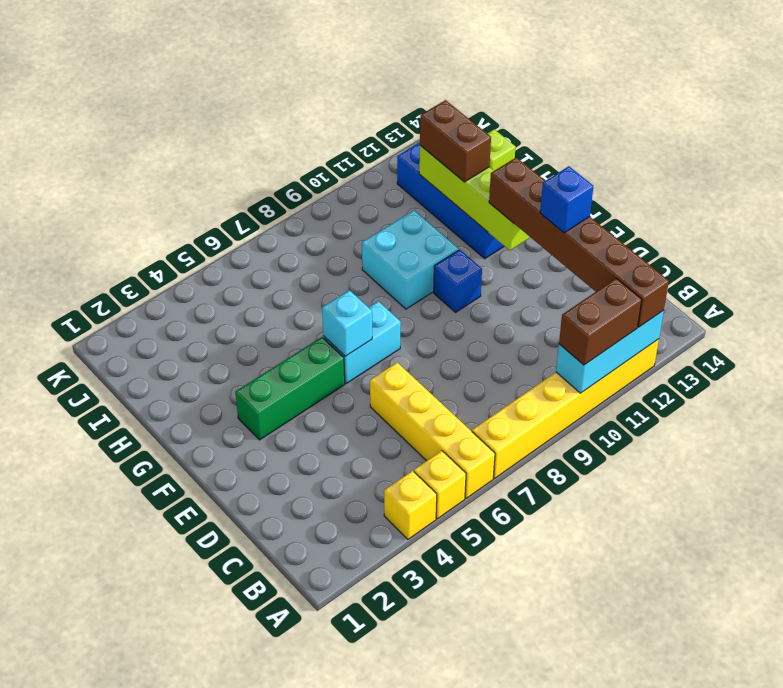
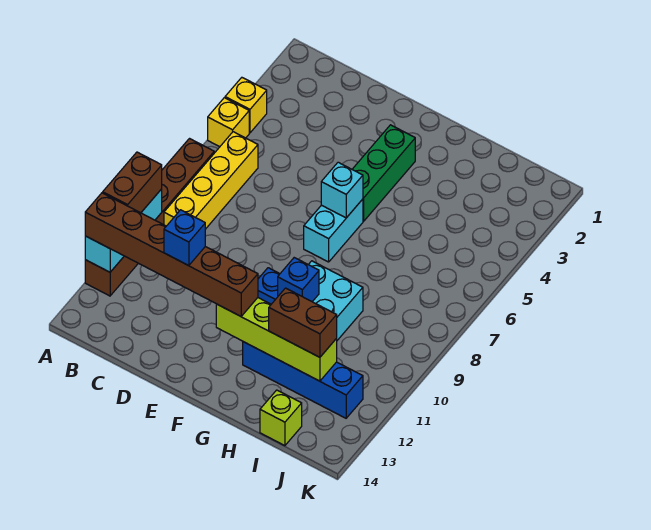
yellow brick A6:D6 level 1 -> yellow brick B6:B9 level 1
yellow brick A7:A12 level 1 -> brown brick A7:A12 level 1
none -> blue brick G10 level 2

